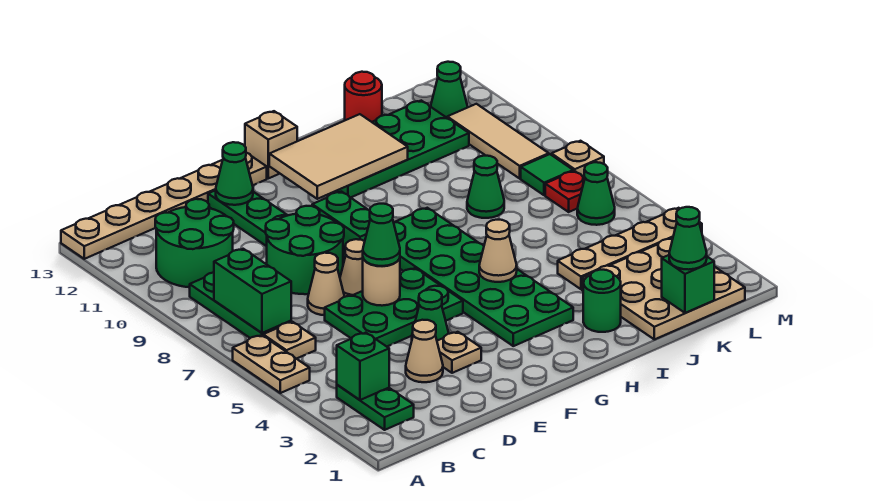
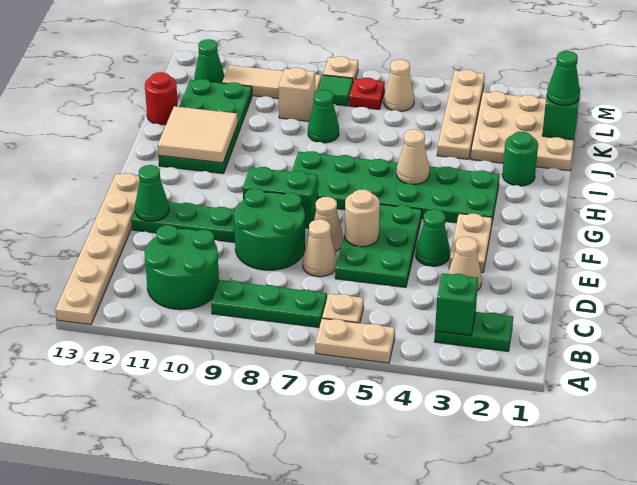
green brick B7:B8 level 2 -> none
tan plate E3 level 1 -> tan plate E3:F3 level 1
green cone E6 level 3 -> none
tan tile G11:I12 level 2 -> tan tile H11:I12 level 2
tan brick G13 level 1 -> tan brick K9 level 1
green cone L6 level 1 -> tan cone L6 level 1

